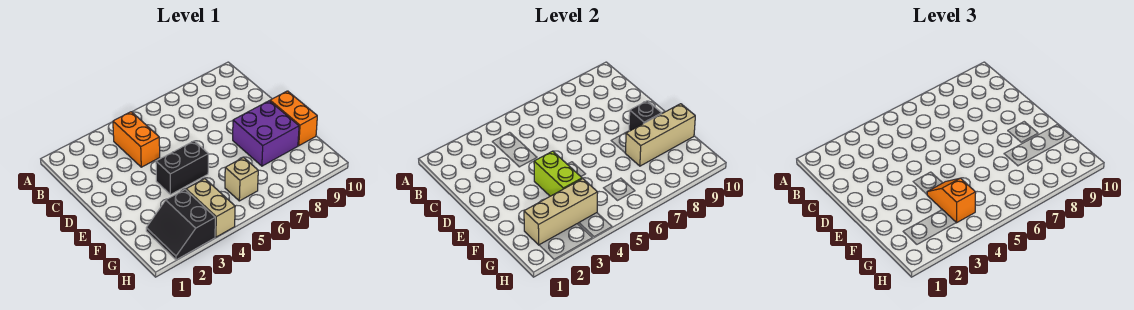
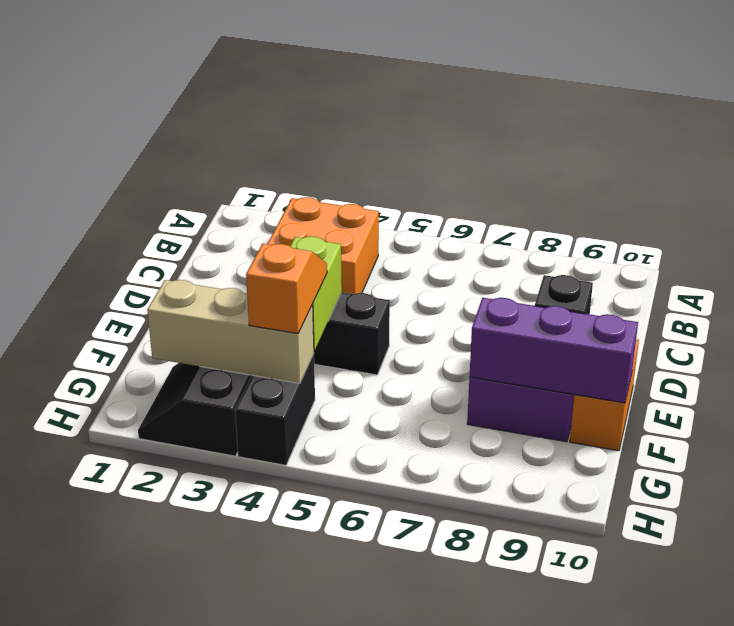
orange brick B4:C4 level 1 -> orange brick B3:C4 level 1
tan brick F8:F10 level 2 -> purple brick F8:F10 level 2
tan brick G4:H4 level 1 -> black brick G4:H4 level 1
tan brick G6 level 1 -> none

